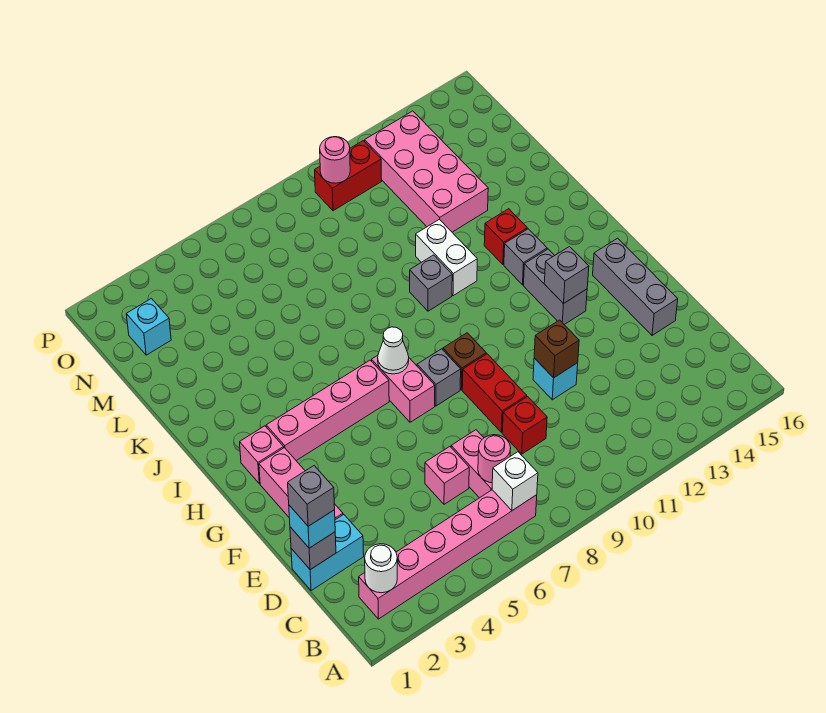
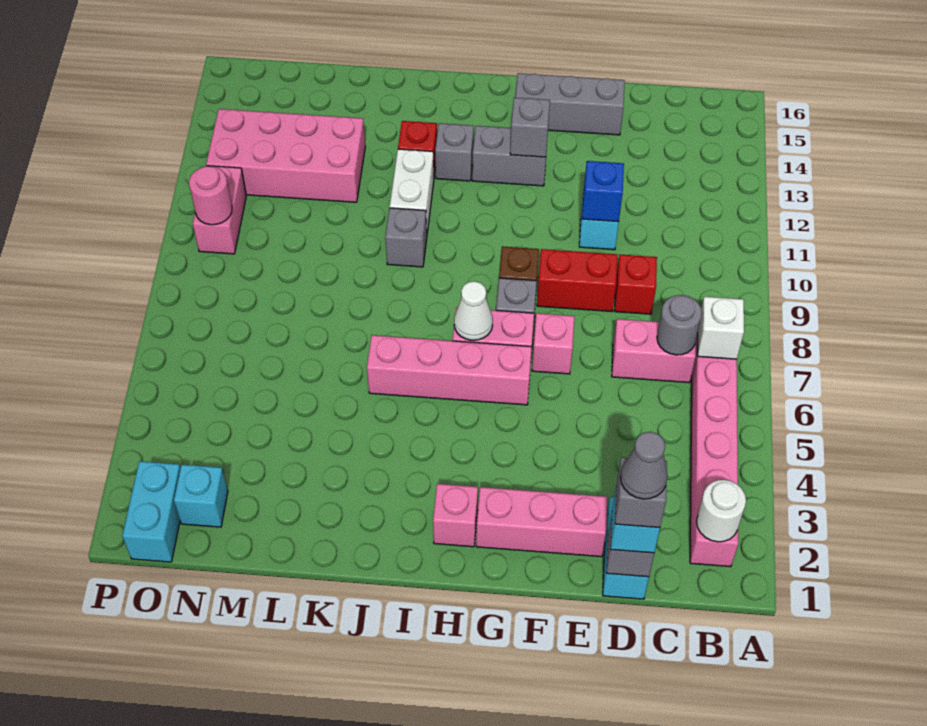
pink round brick C7 level 2 -> grey round brick C7 level 2
none -> grey cone D1 level 5
pink brick D6 level 1 -> pink brick F7 level 1
brown brick E11 level 2 -> blue brick E11 level 2
pink brick H3:H6 level 1 -> pink brick G6:J6 level 1
white brick J11:K11 level 1 -> white brick J11:J12 level 1
none -> cyan brick O1:O2 level 1
red brick O10:O11 level 1 -> pink brick O10:O11 level 1

